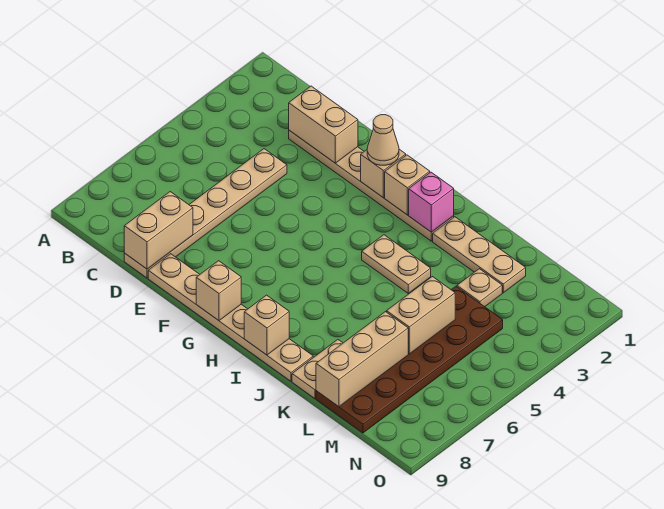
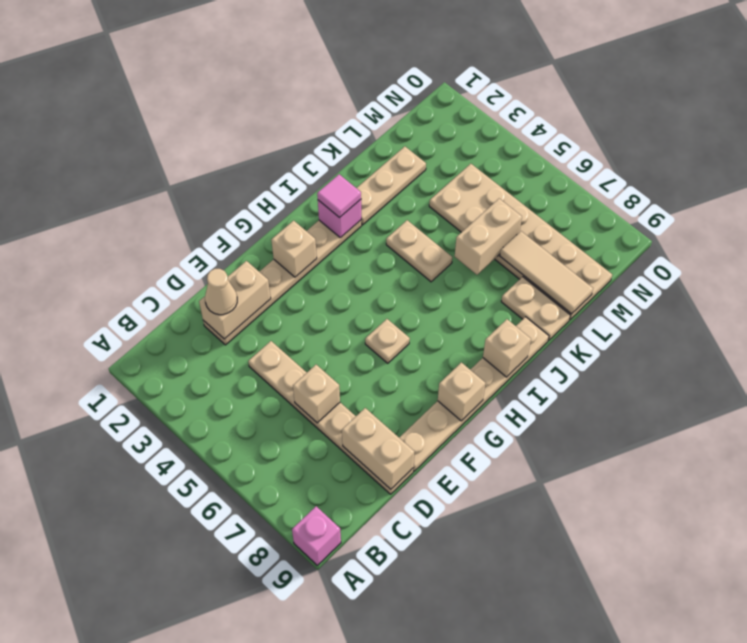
none -> pink brick A9 level 1
tan cone G2 level 3 -> tan cone D2 level 3
tan brick H2 level 2 -> tan brick D6 level 2
none -> pink tile I2 level 3
tan plate I4:J4 level 1 -> tan plate J4:J5 level 1
tan plate L3 level 1 -> tan plate G6 level 1
brown plate L4:M9 level 1 -> tan plate L4:M9 level 1
tan brick L5:L6 level 2 -> tan brick K6:L6 level 2
tan brick L7:L9 level 2 -> tan tile L7:L9 level 2

